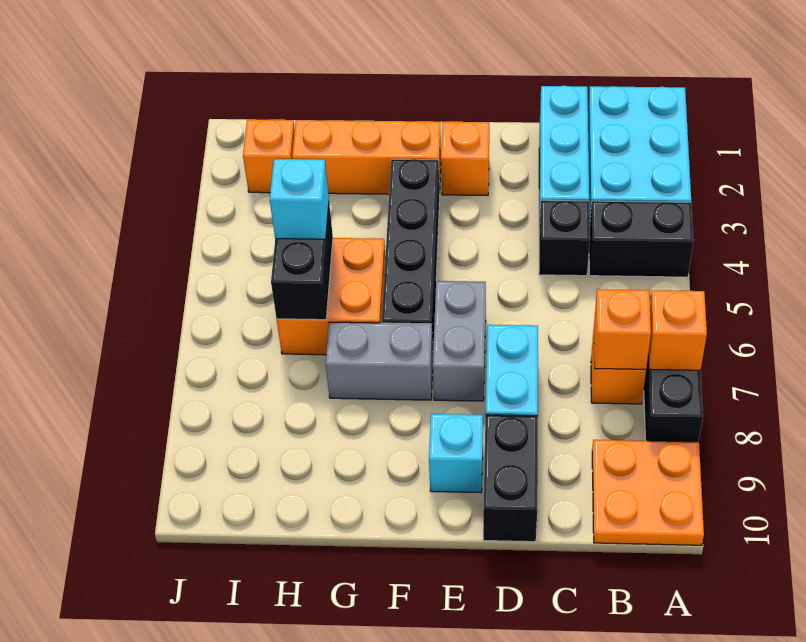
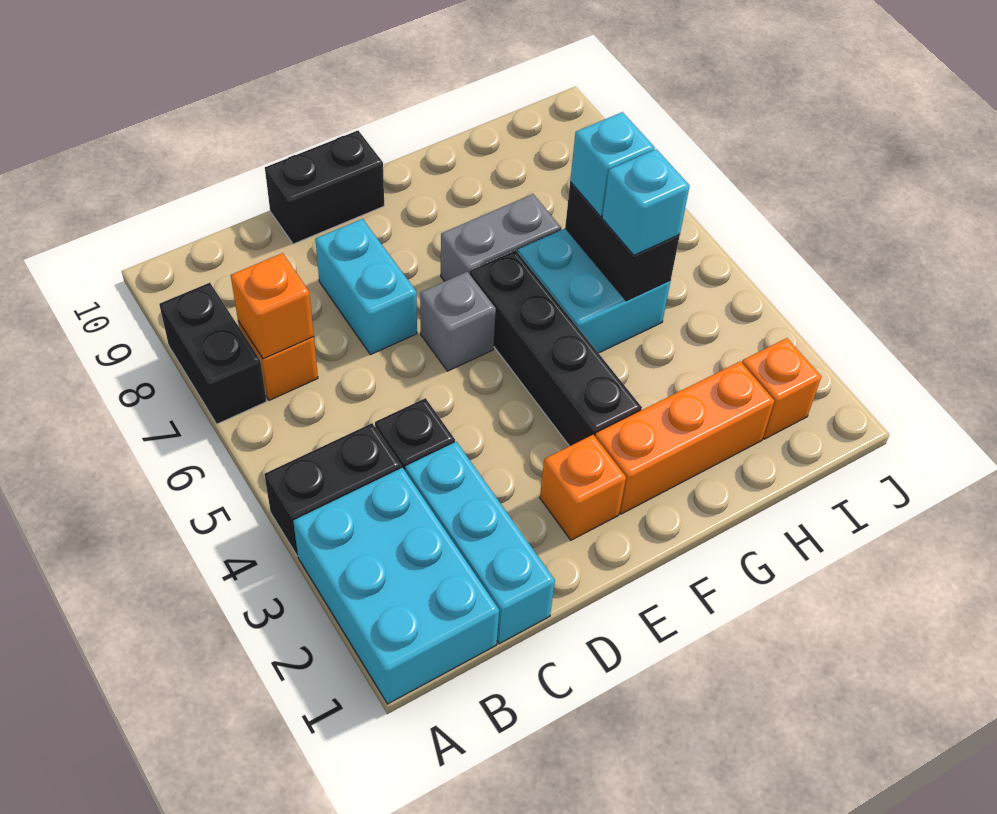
orange brick A7 level 2 -> none
orange plate A9:B10 level 1 -> none
black brick D9:D10 level 1 -> black brick D10:E10 level 1
grey brick E6:E7 level 1 -> grey brick E6 level 1
cyan brick E9 level 1 -> cyan brick H6 level 3
orange brick G5:H6 level 1 -> cyan brick G5:H6 level 1

